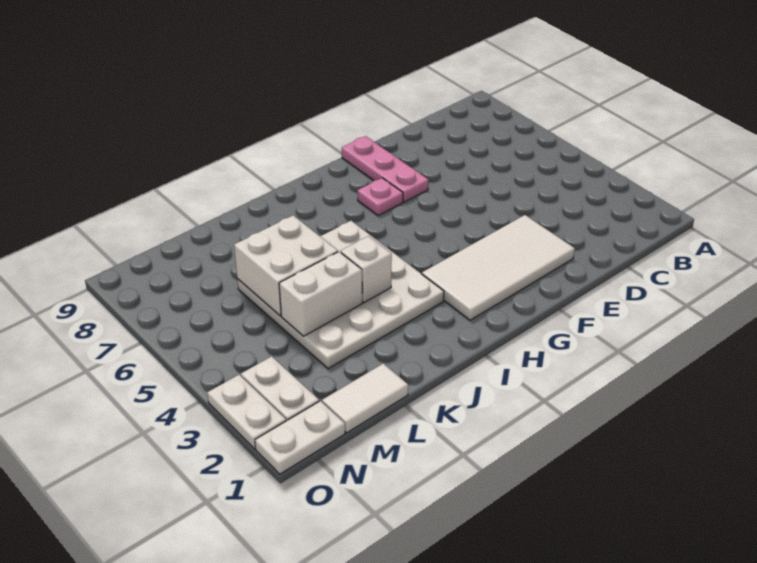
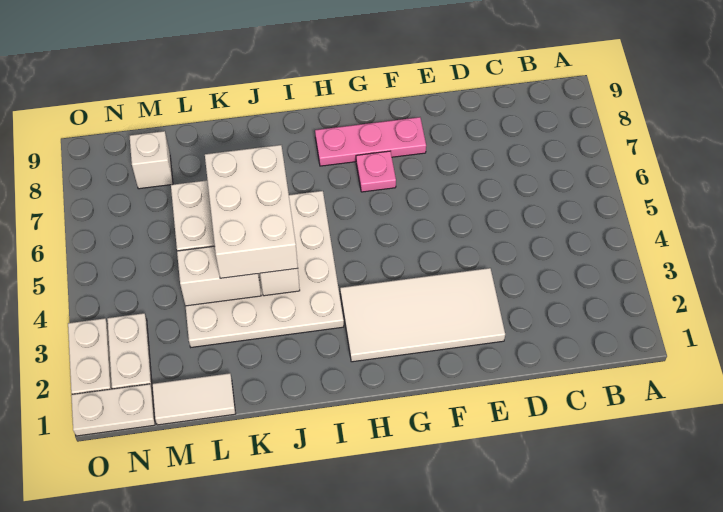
pink plate F7:F9 level 1 -> pink plate F8:H8 level 1
none -> white brick J4:K6 level 3
none -> white brick M8 level 1

